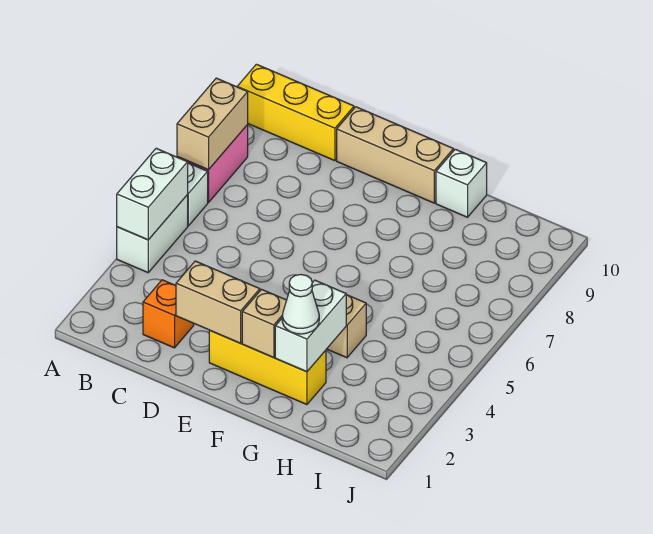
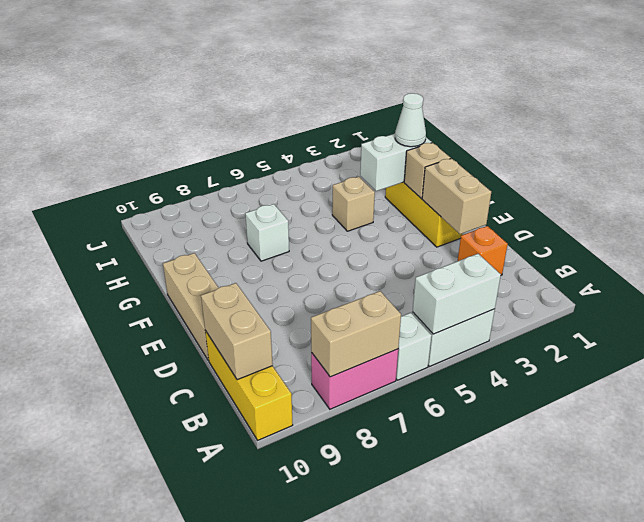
none -> tan brick B10:C10 level 2
white brick G10 level 1 -> white brick G7 level 1

